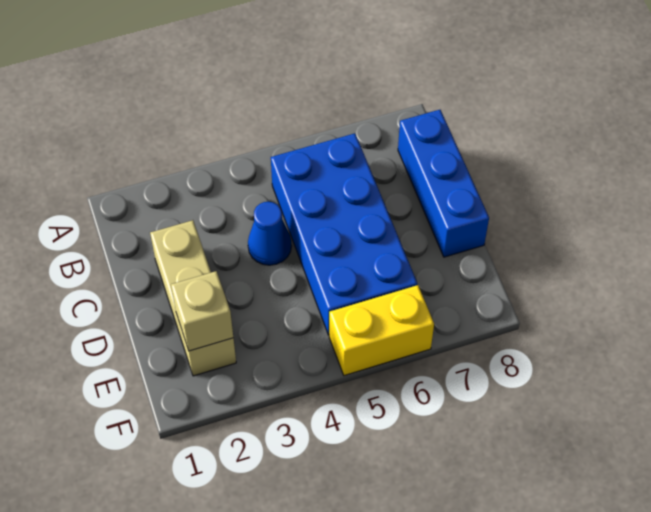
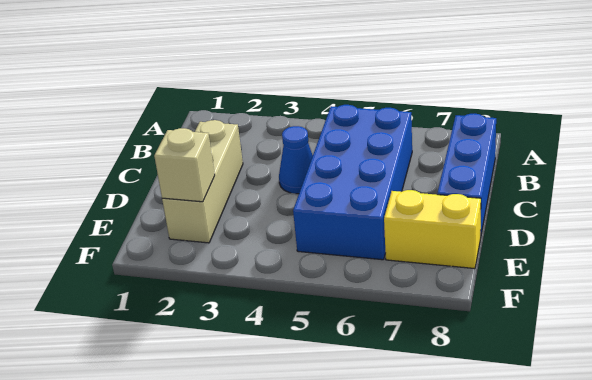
yellow brick F5:F6 level 1 -> yellow brick E7:E8 level 1

